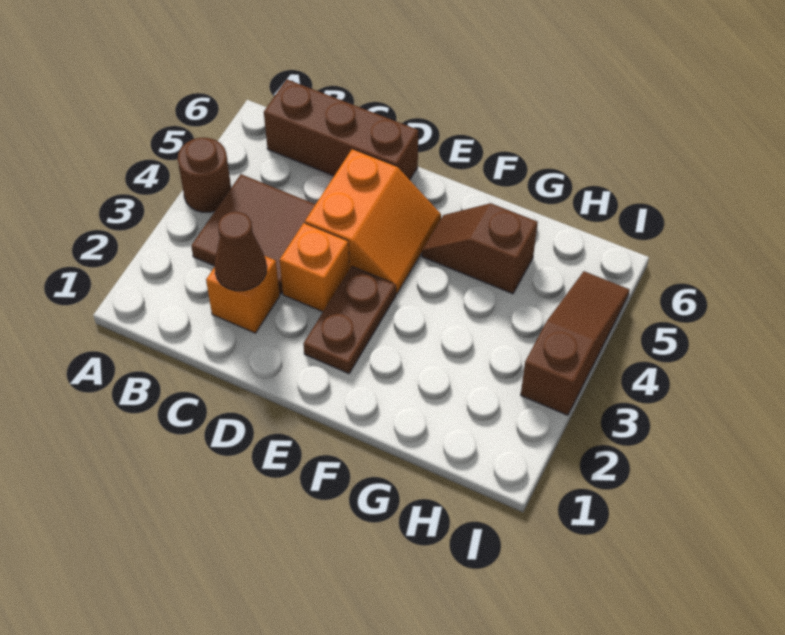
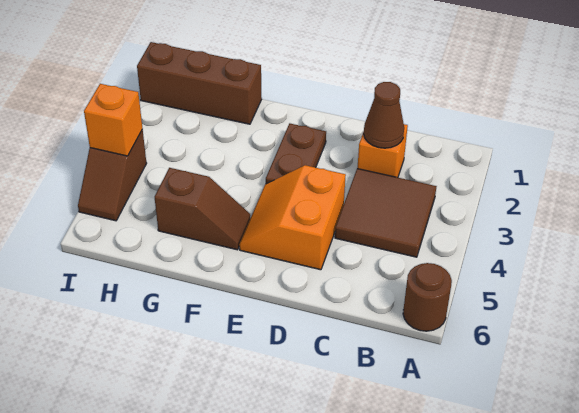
brown round brick A4 level 1 -> brown round brick A6 level 1
brown brick B6:D6 level 1 -> brown brick G1:I1 level 1
orange brick D3 level 1 -> orange brick I4 level 2
brown slope I3:I5 level 1 top 3 -> brown slope I4:I5 level 1 top 4

